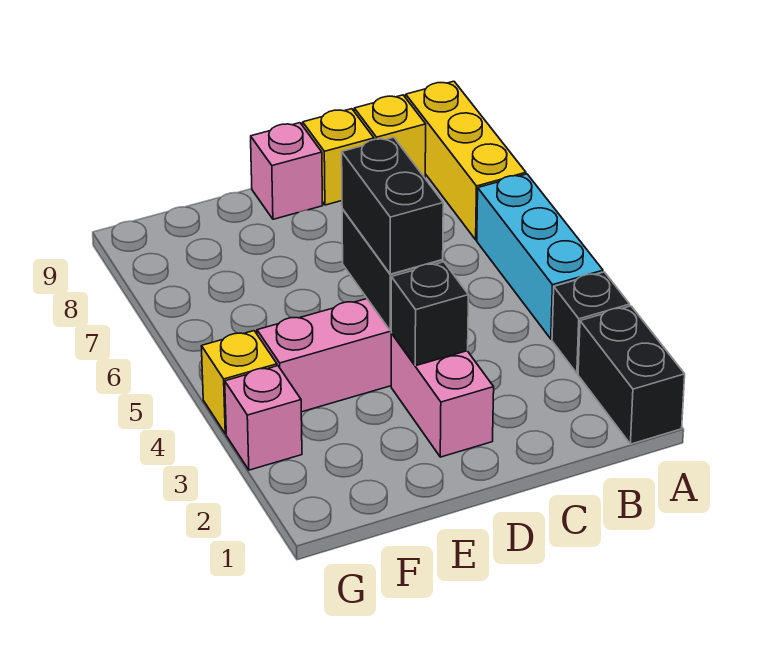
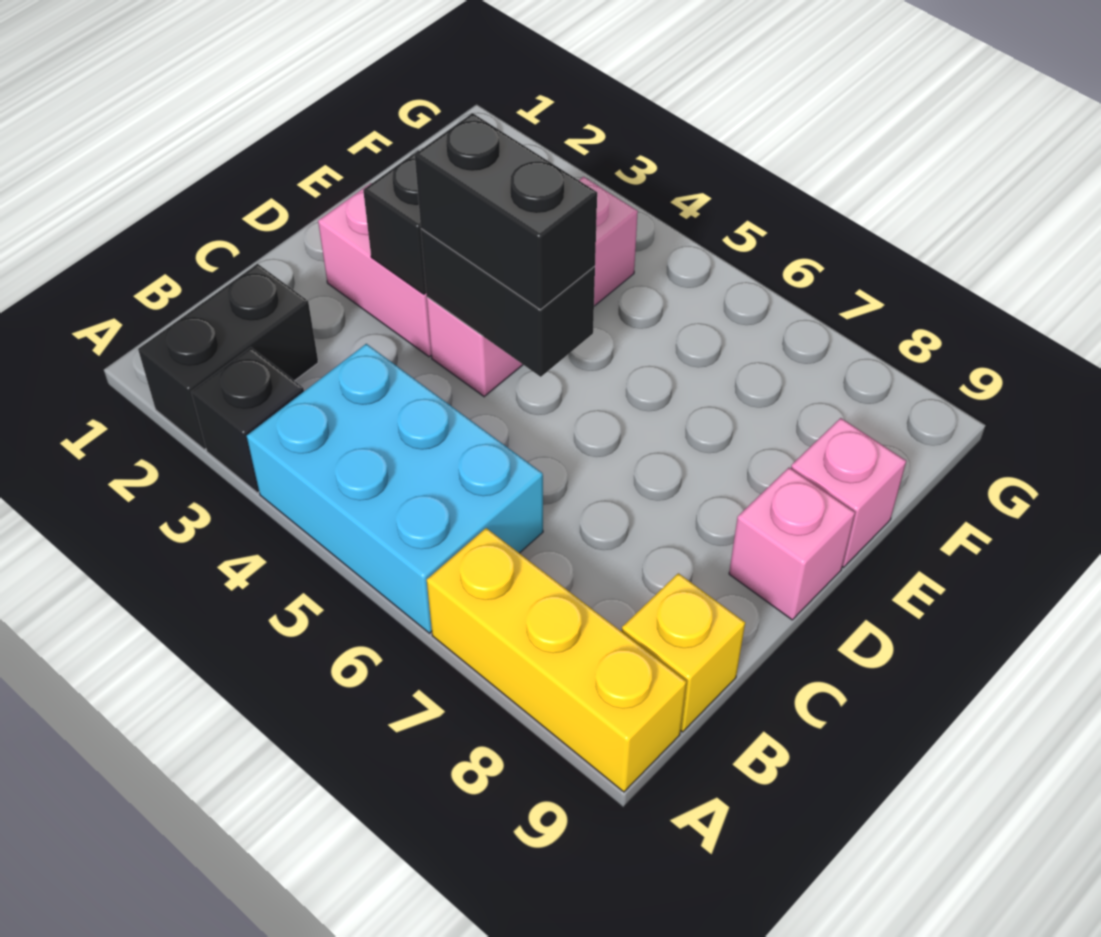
black brick A1:A2 level 1 -> black brick A2:B2 level 1
cyan brick A4:A6 level 1 -> cyan brick A4:B6 level 1
yellow brick C9 level 1 -> none
pink brick G3 level 1 -> pink brick E9 level 1
yellow brick G4 level 1 -> none

